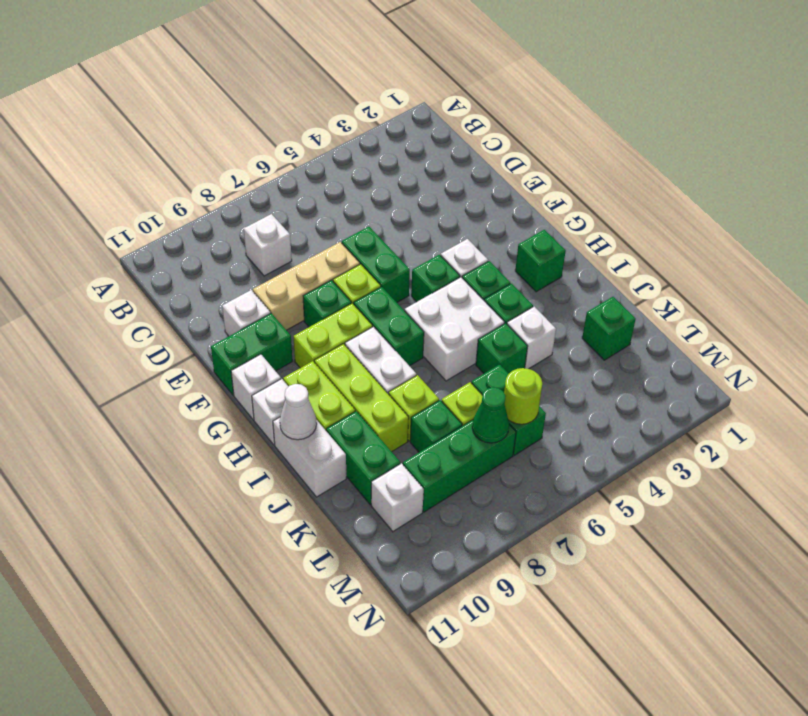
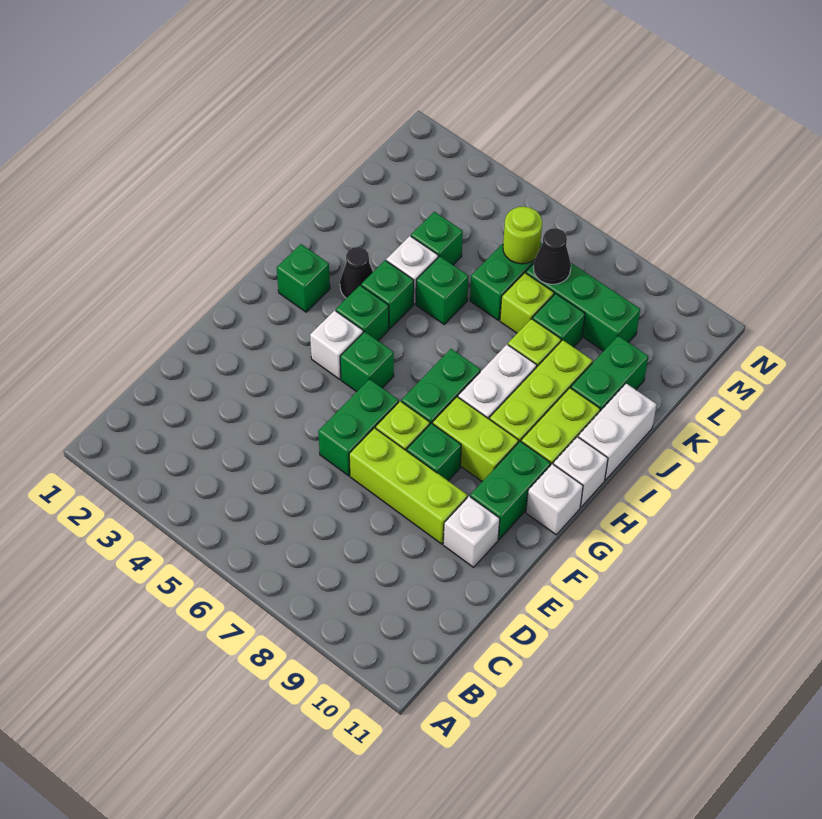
white brick C8 level 1 -> none
tan brick E7:E9 level 1 -> lime brick E7:E9 level 1
green brick F10:F11 level 1 -> green brick F10:G10 level 1
white brick H5:I6 level 1 -> none
none -> black cone I3 level 1
white cone I11 level 2 -> none
green brick K2 level 1 -> green brick K4 level 1
green cone L7 level 2 -> black cone L7 level 2
white brick L10 level 1 -> none

